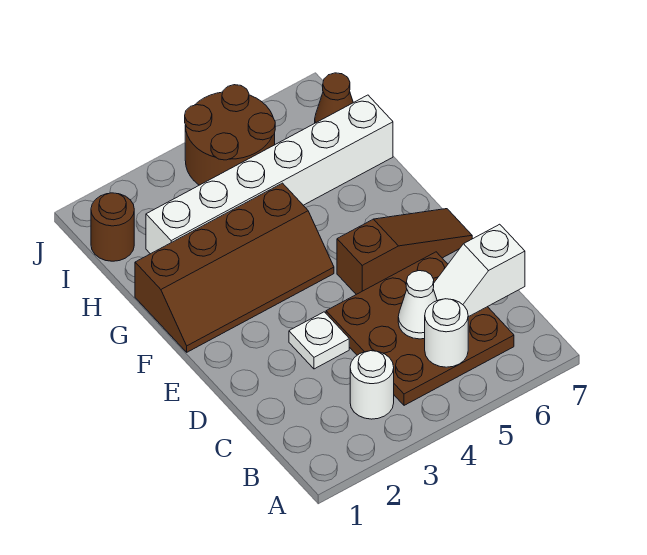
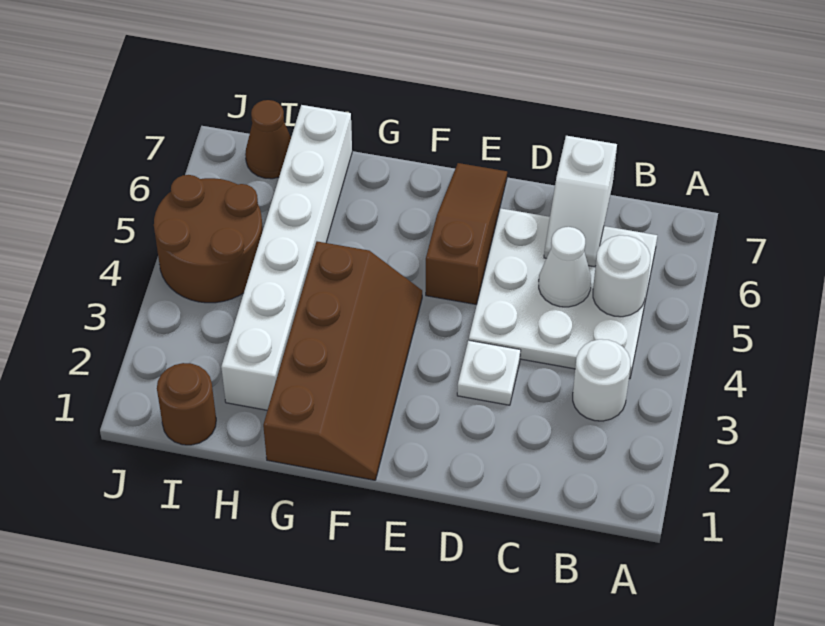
brown plate B4:D6 level 1 -> white plate B4:D6 level 1

